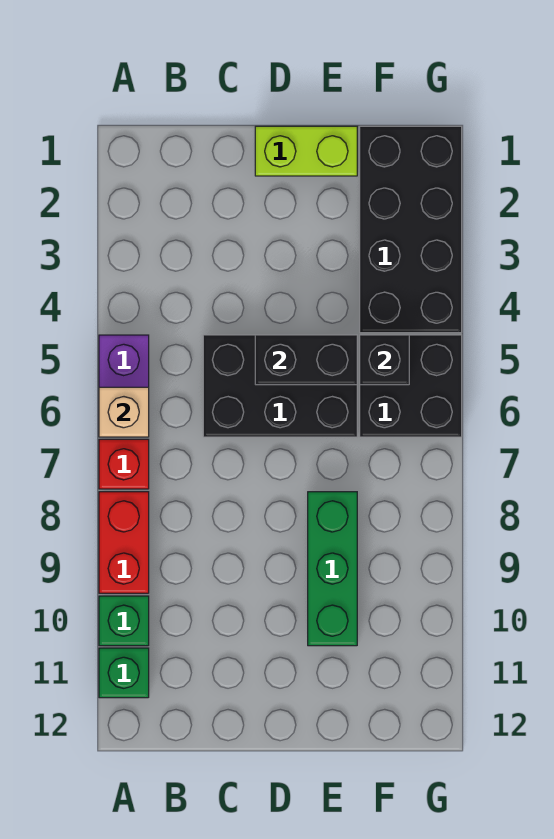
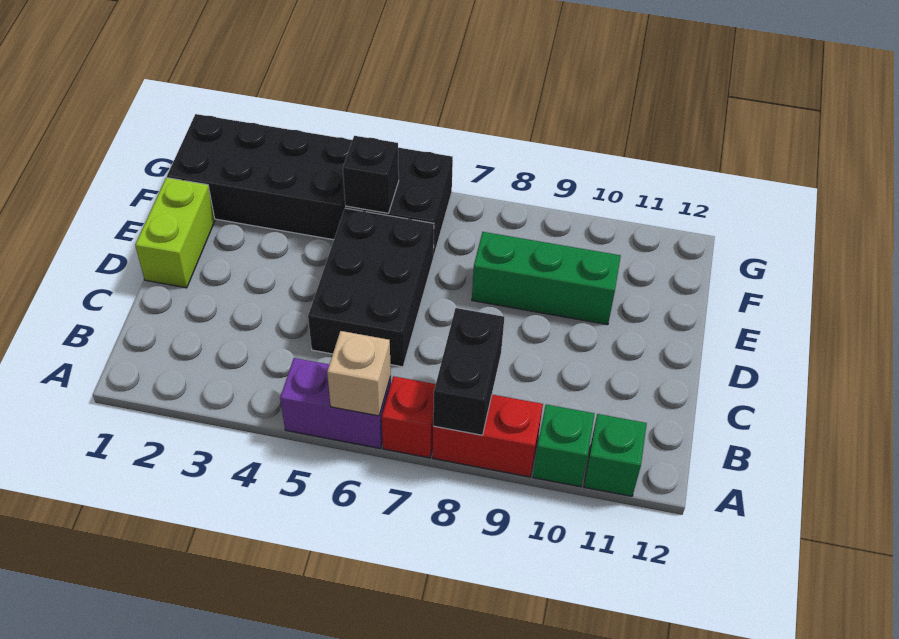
black brick D5:E5 level 2 -> black brick A8:B8 level 2

